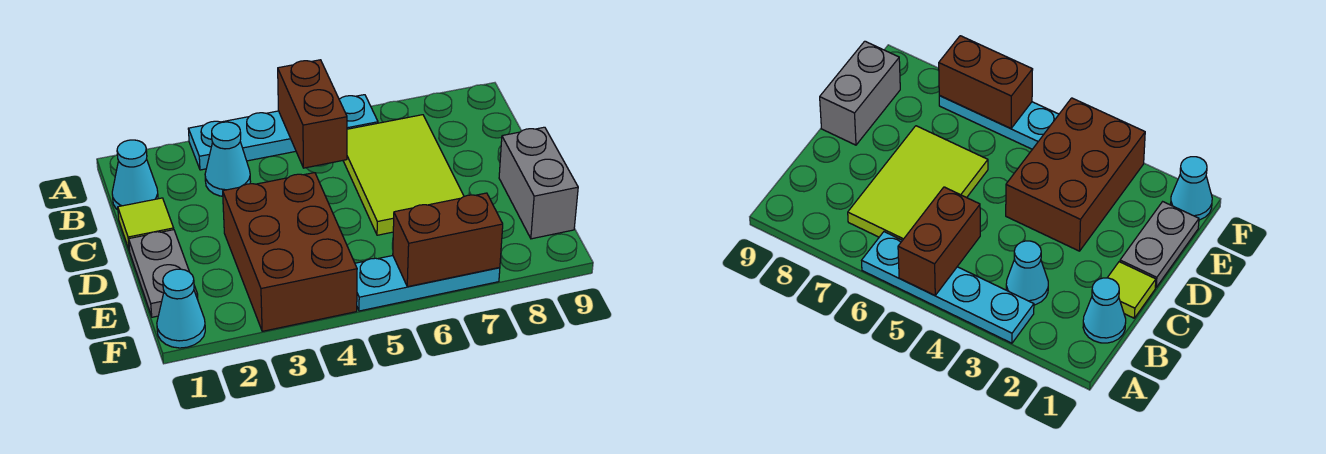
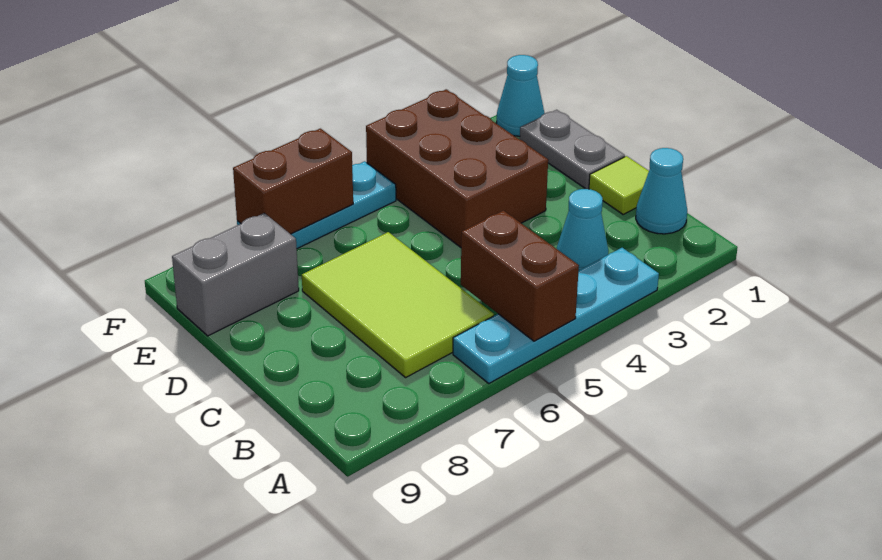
grey brick D9:E9 level 1 -> grey brick E8:E9 level 1

